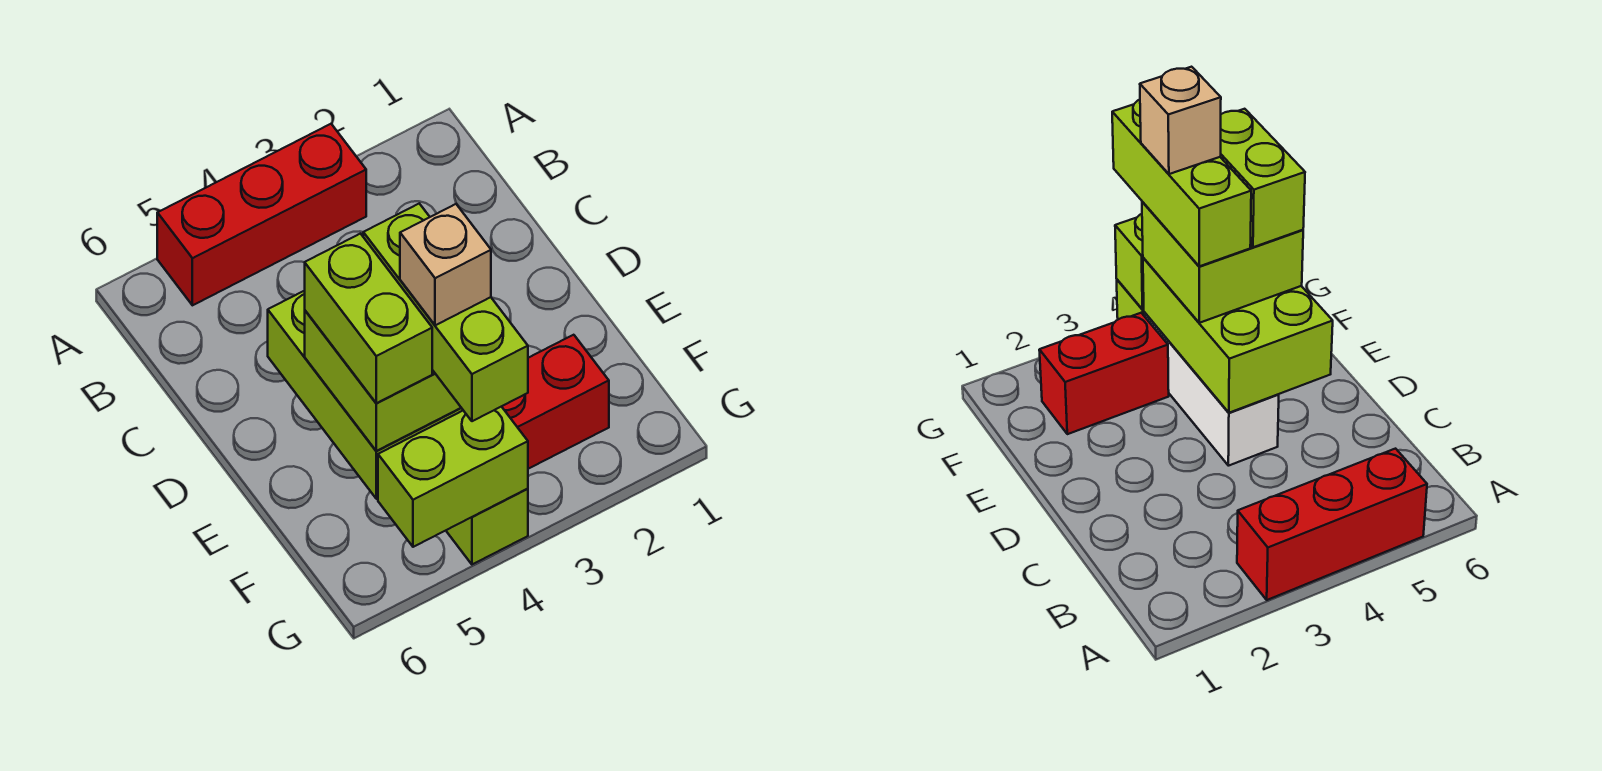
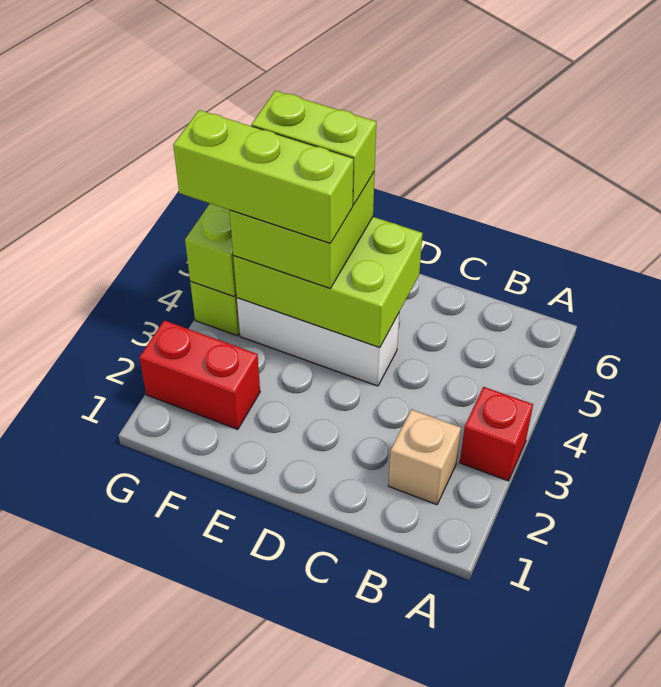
red brick A3:A5 level 1 -> red brick A3 level 1
red brick F2:F3 level 1 -> red brick F2:G2 level 1
tan brick F4 level 5 -> tan brick B2 level 1

